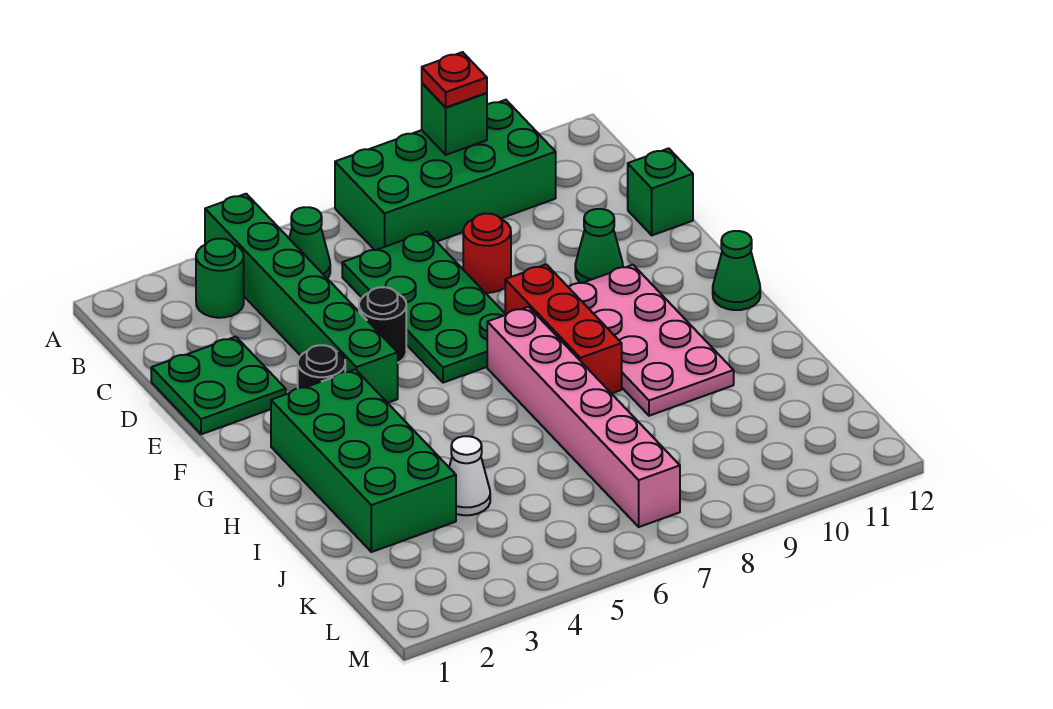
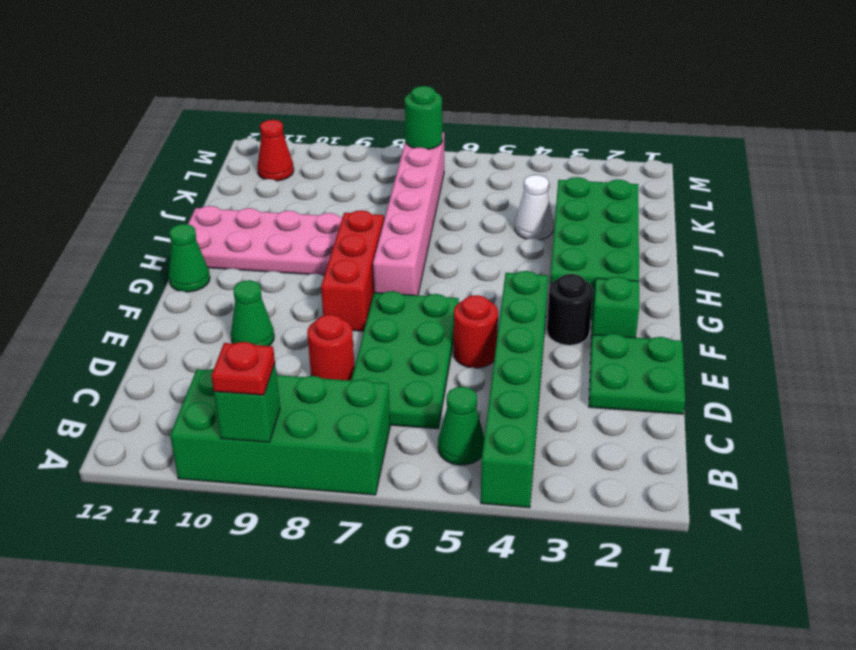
green round brick B3 level 1 -> green round brick L7 level 2
green brick D12 level 1 -> green brick F2 level 1
black round brick E5 level 1 -> red round brick E5 level 1
pink plate F9:I10 level 1 -> pink plate H9:I12 level 1
none -> red cone L11 level 1

